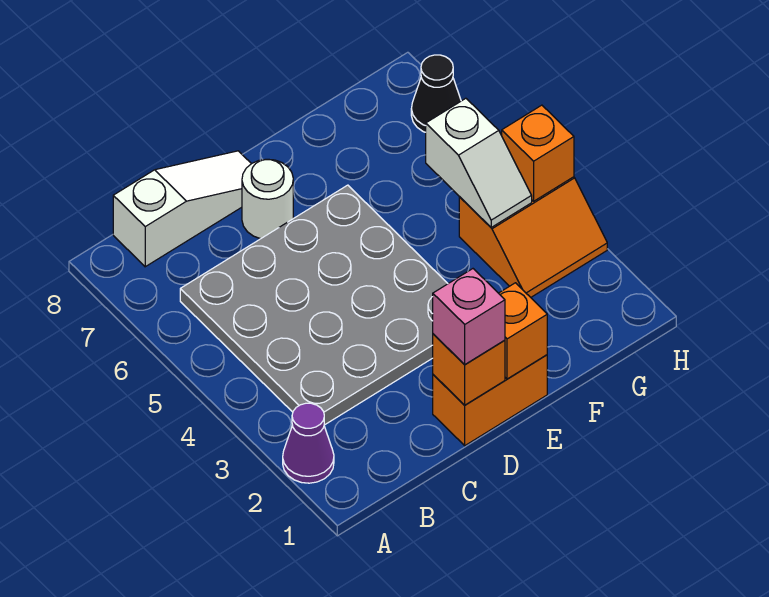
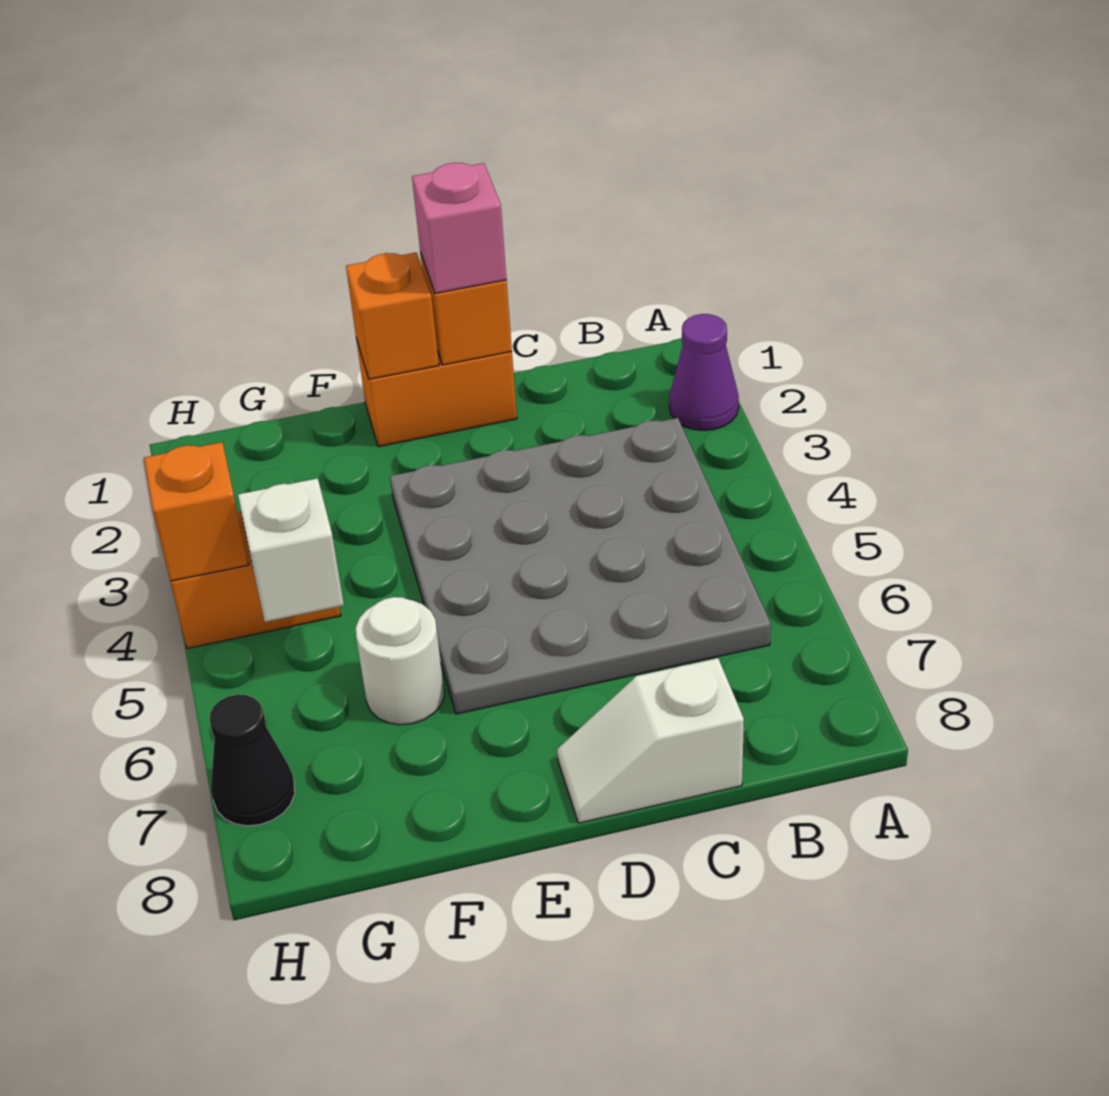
white slope B8:D8 level 1 top B -> white slope C8:D8 level 1 top C
white round brick D7 level 1 -> white round brick F6 level 1

